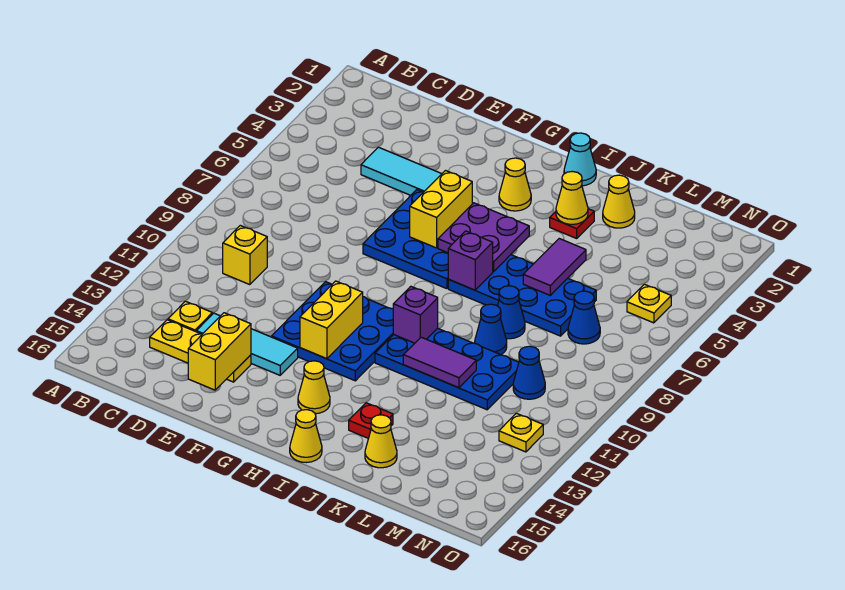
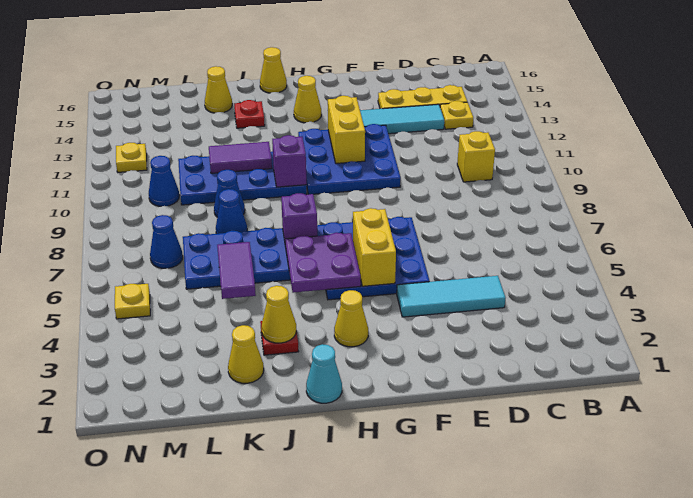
yellow brick E14:E15 level 2 -> none

